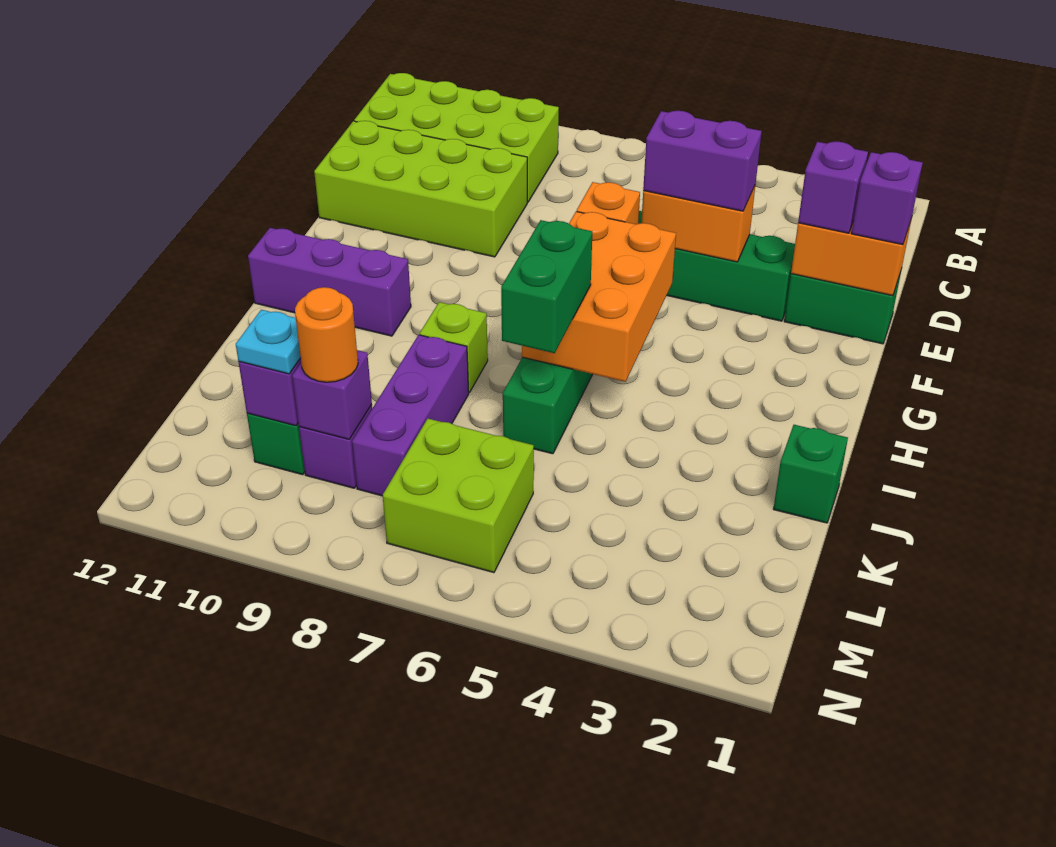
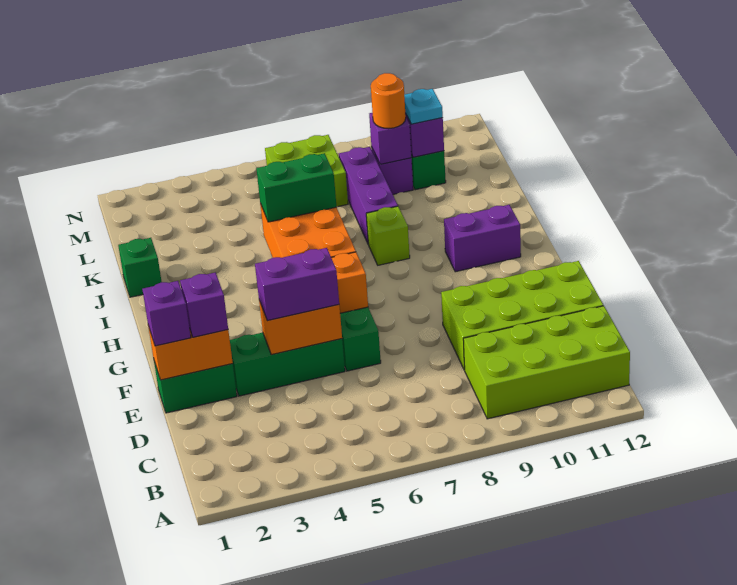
purple brick H10:H12 level 1 -> purple brick H10:H11 level 1
green brick I6:J6 level 3 -> green brick I5:I6 level 3

